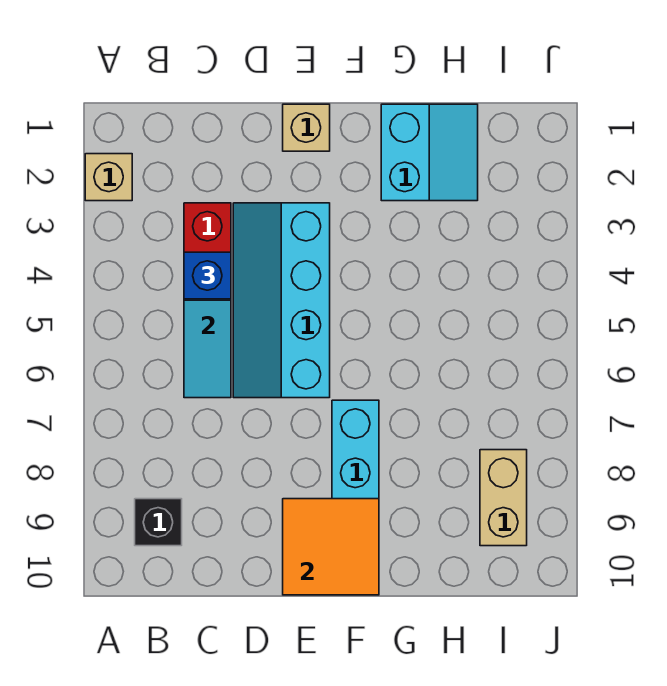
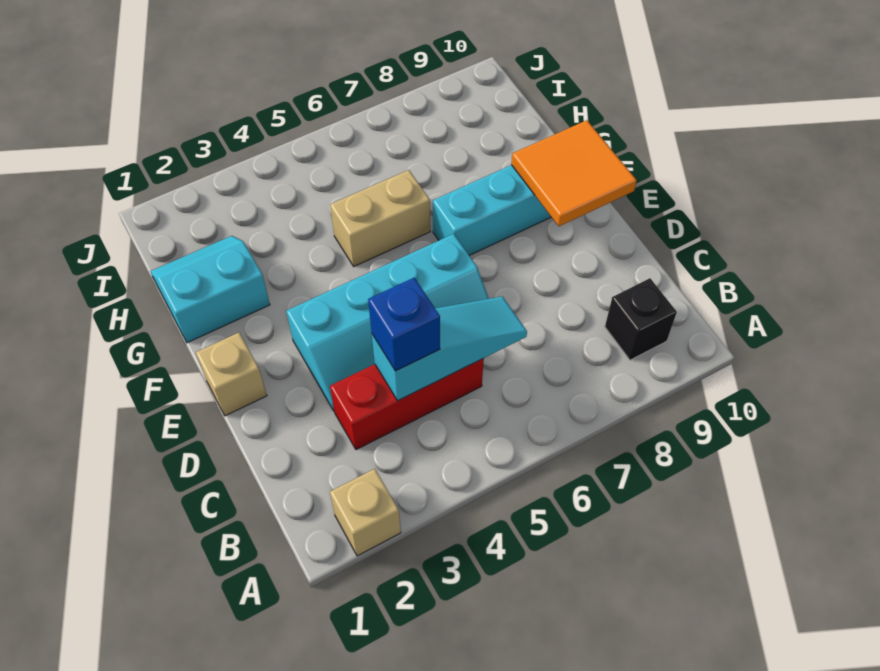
tan brick I8:I9 level 1 -> tan brick G5:G6 level 1

